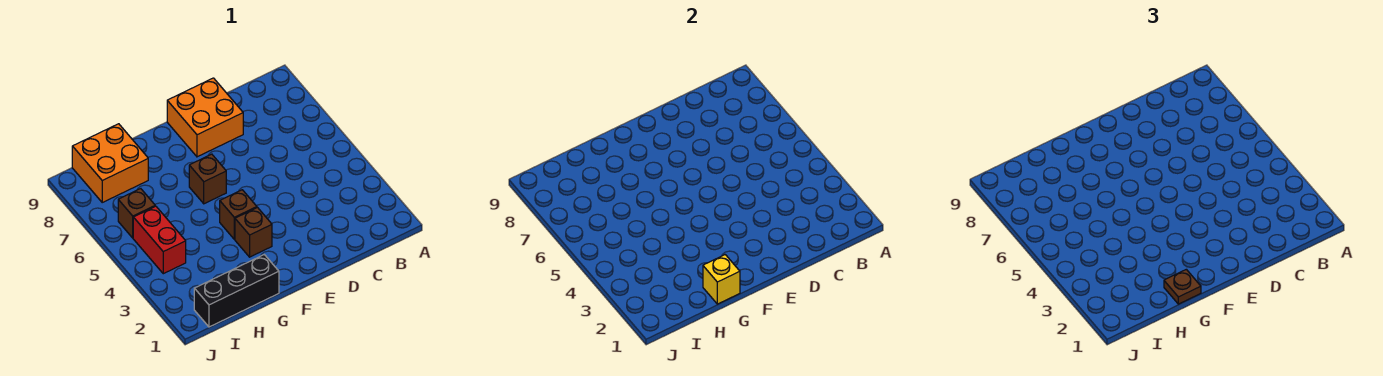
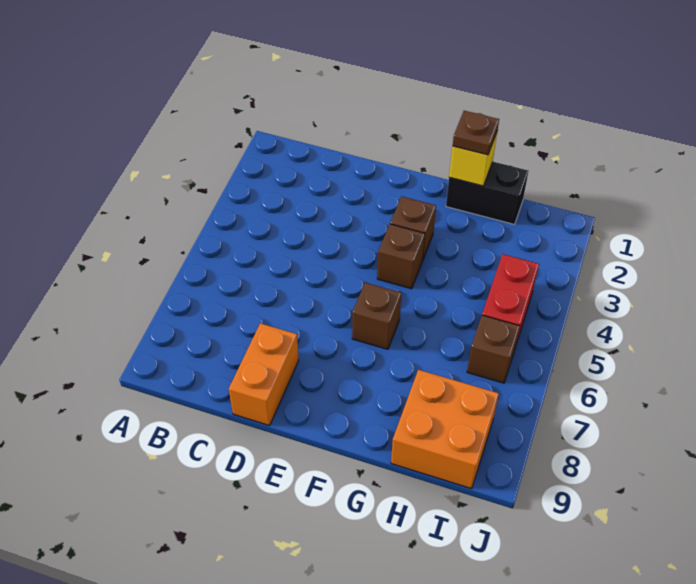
orange brick D8:E9 level 1 -> orange brick D8:D9 level 1
black brick G1:I1 level 1 -> black brick G1:H1 level 1

